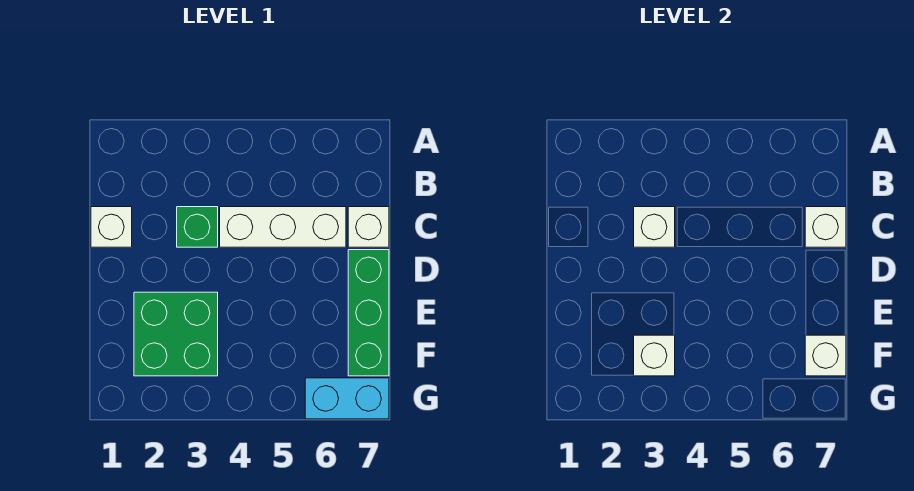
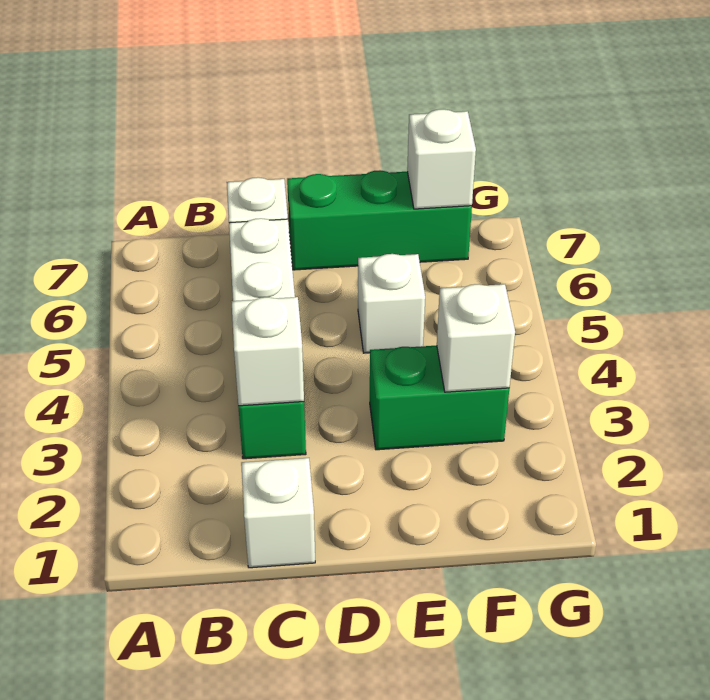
white brick C7 level 2 -> white brick E5 level 1
green brick E2:F3 level 1 -> green brick E3:F3 level 1
cyan brick G6:G7 level 1 -> none

